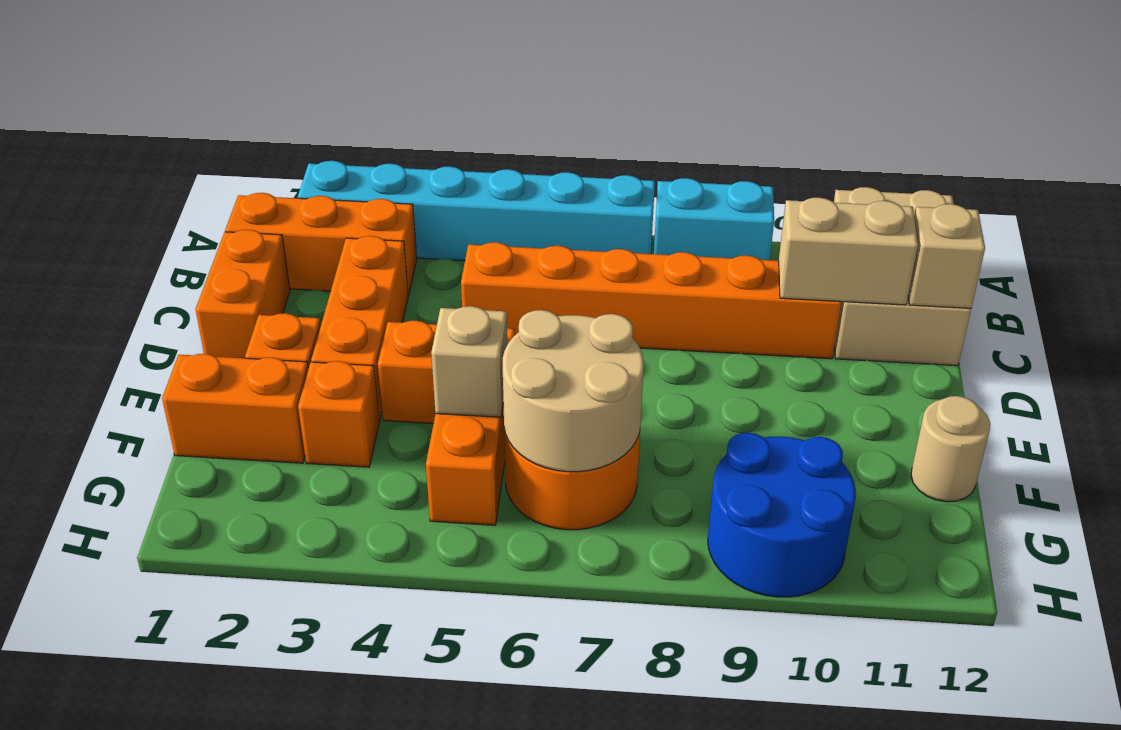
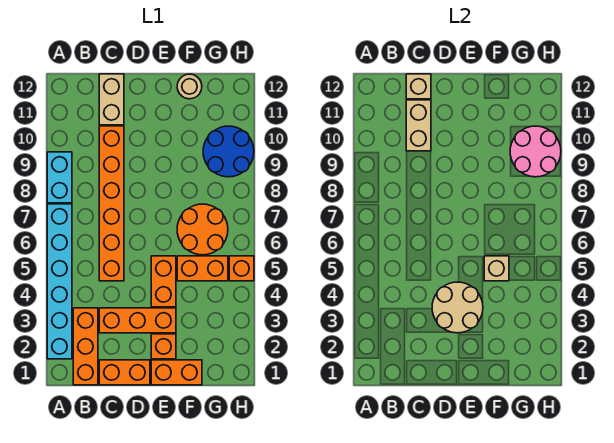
tan brick A11:C12 level 1 -> tan brick C11:C12 level 1
orange brick F1:F2 level 1 -> orange brick E1:F1 level 1
orange brick F3 level 1 -> orange brick H5 level 1
tan round brick F6:G7 level 2 -> tan round brick D3:E4 level 2
none -> pink round brick G9:H10 level 2

